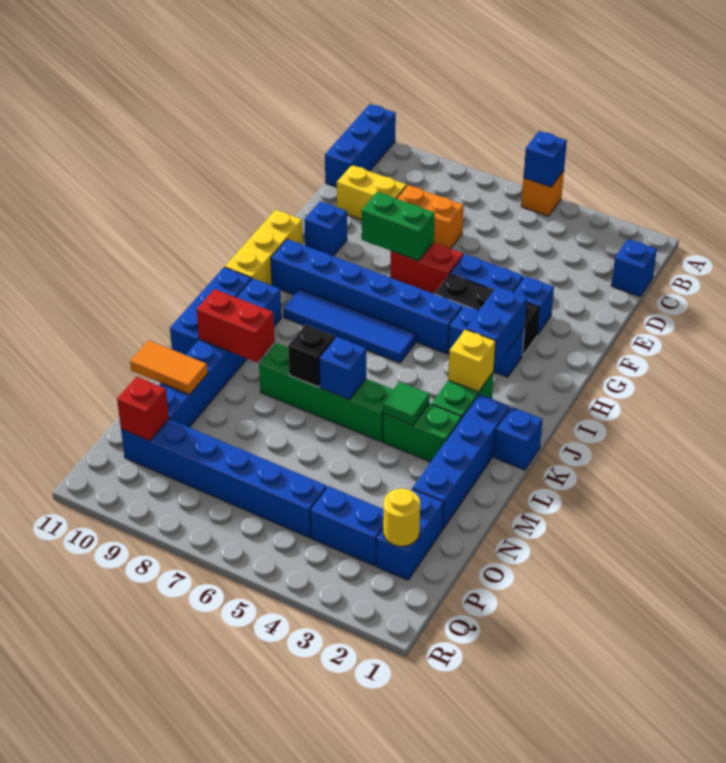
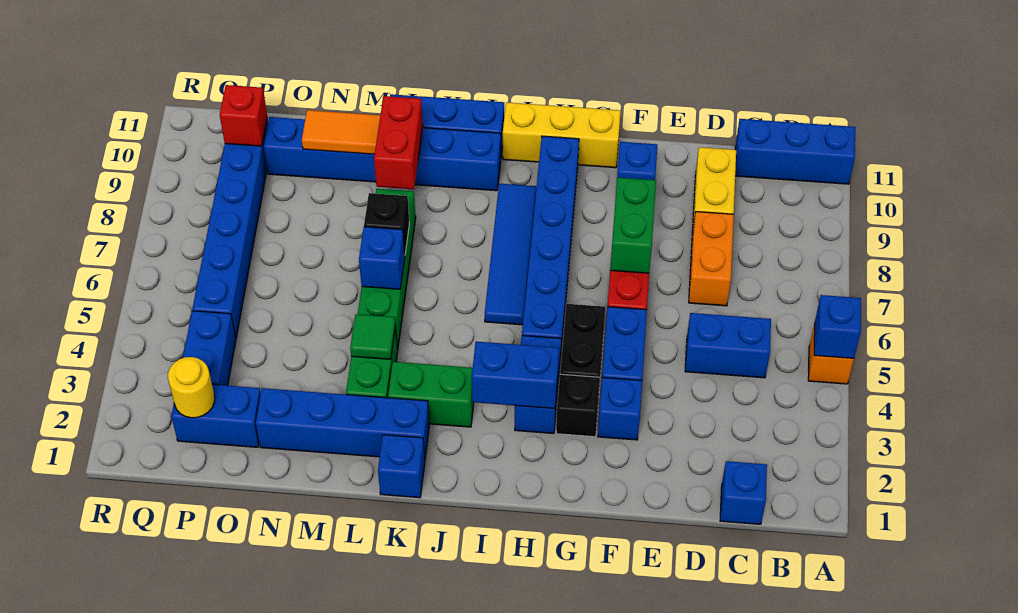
none -> blue brick C5:D5 level 1
yellow brick J3 level 2 -> none
orange tile N10:N11 level 2 -> orange tile M10:N10 level 2

